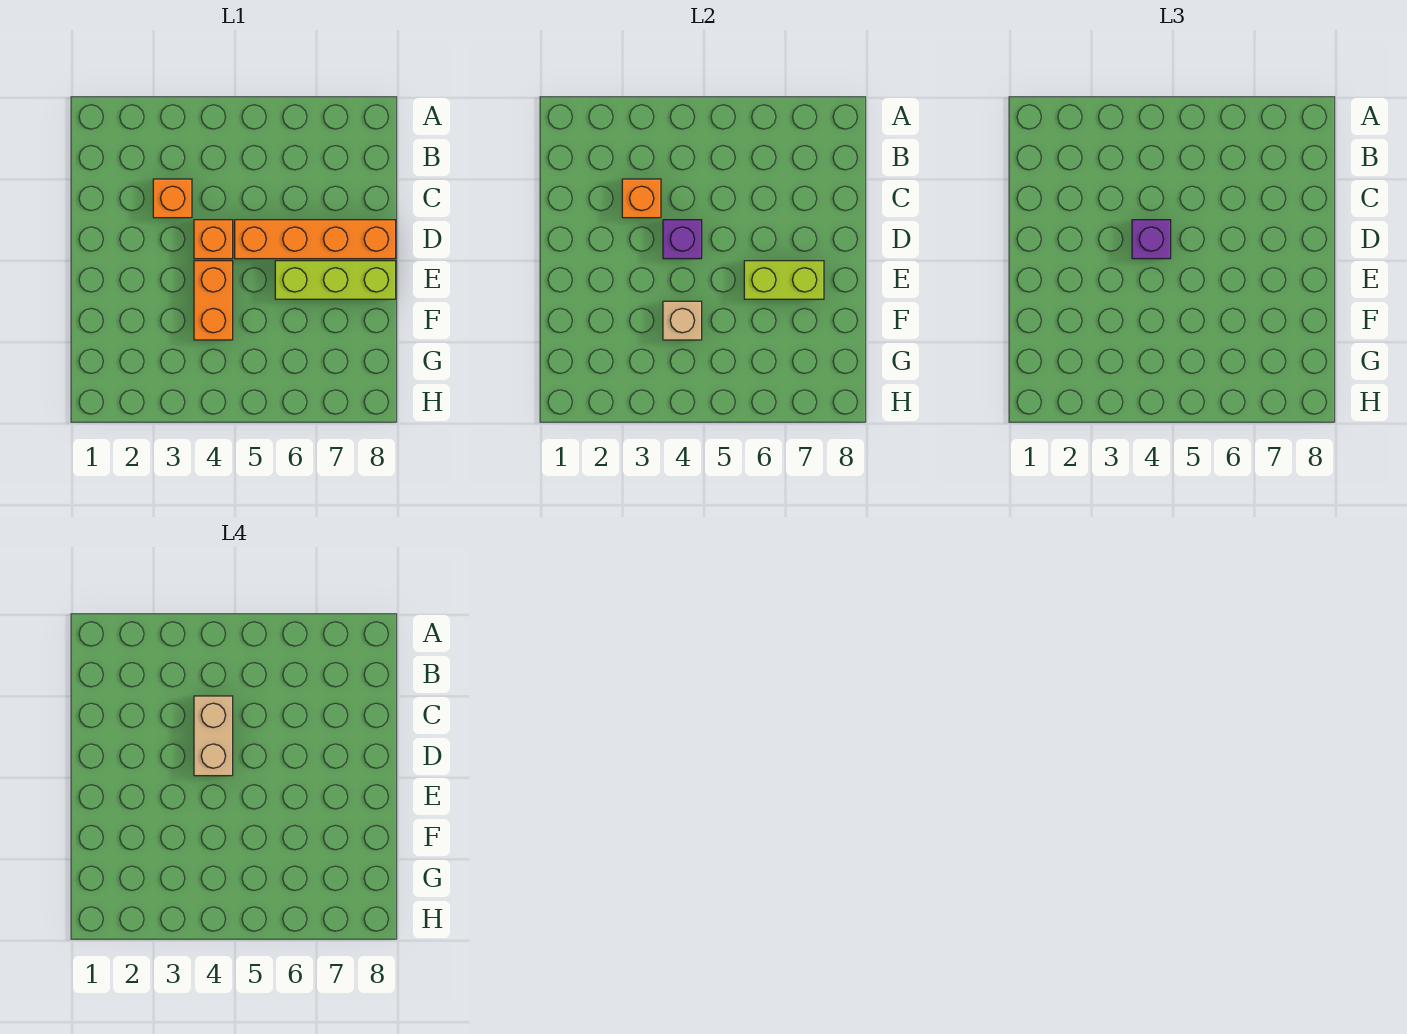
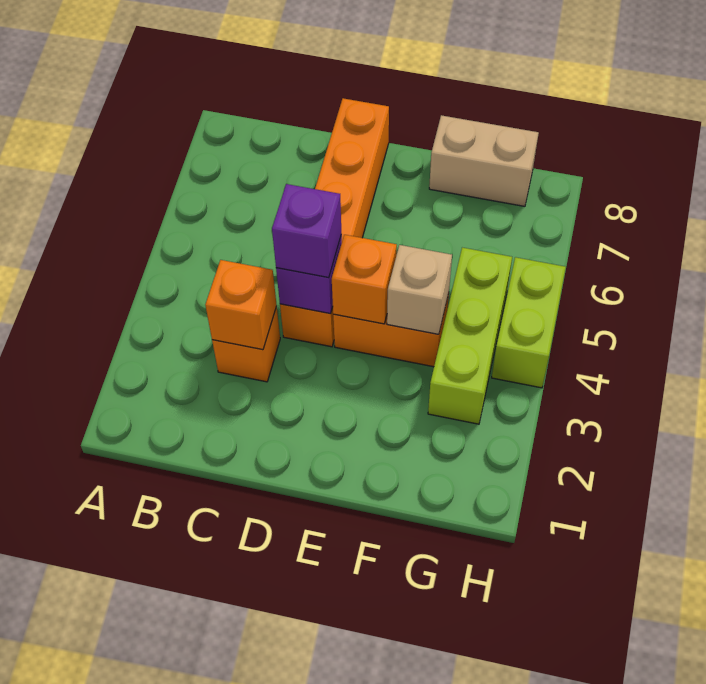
tan brick C4:D4 level 4 -> tan brick F8:G8 level 1
none -> orange brick E4 level 2
lime brick E6:E8 level 1 -> lime brick G3:G5 level 1
lime brick E6:E7 level 2 -> lime brick H4:H5 level 1

